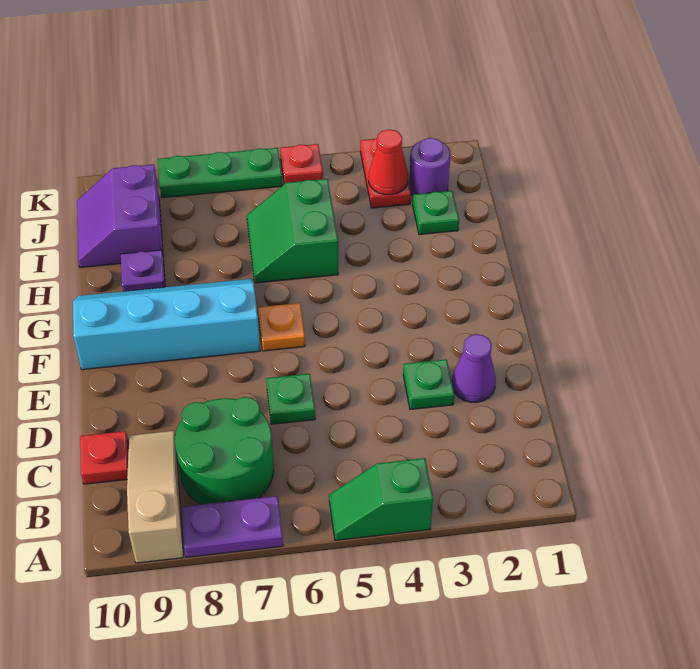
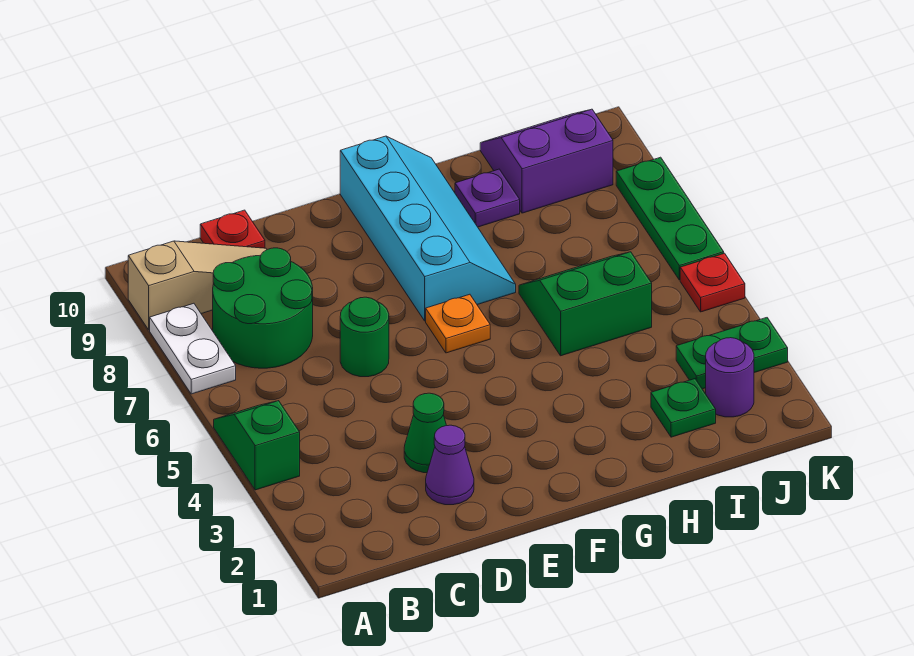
purple plate A7:A8 level 1 -> white plate A7:A8 level 1
green plate D3 level 1 -> green cone D3 level 1
green plate D6 level 1 -> green round brick D6 level 1
red plate J3:K3 level 1 -> green plate J3:K3 level 1
red cone J3 level 2 -> none

